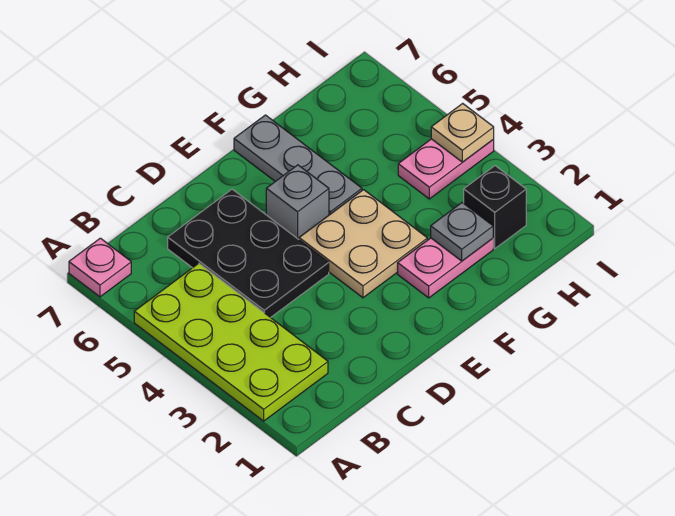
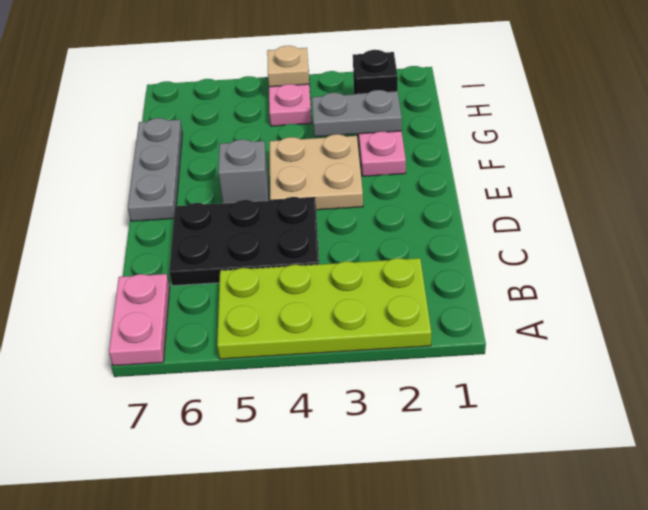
pink plate A7 level 1 -> pink plate A7:B7 level 1
grey plate F5:F7 level 1 -> grey plate E7:G7 level 1
grey plate G2 level 2 -> grey plate G2:G3 level 2

